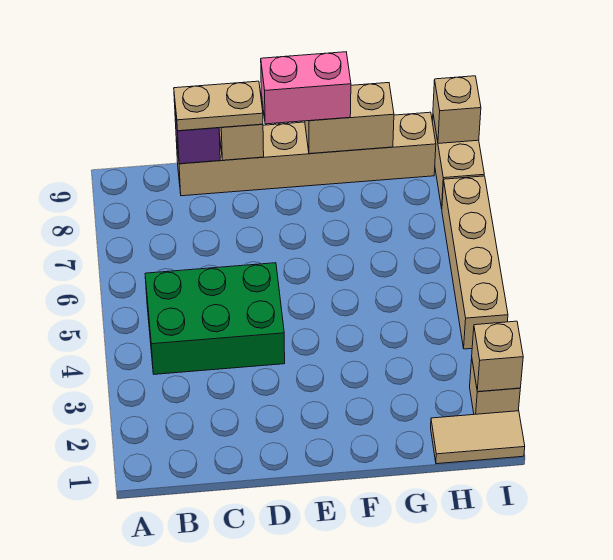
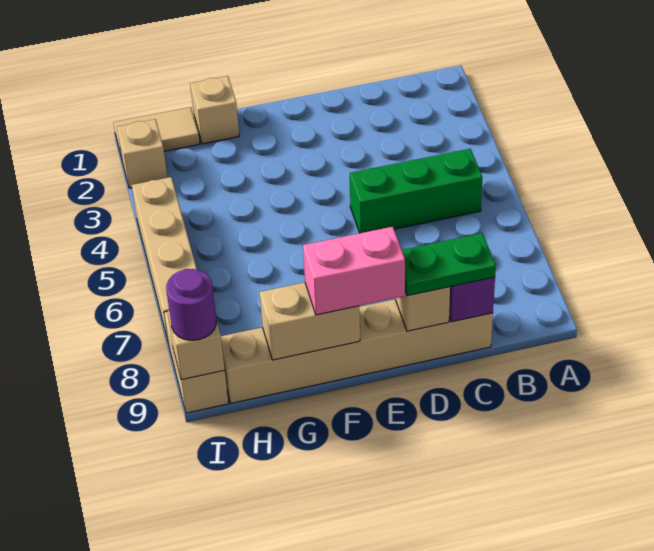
green brick B4:D5 level 1 -> green brick B5:D5 level 1
tan plate C9:D9 level 3 -> green plate C9:D9 level 3
tan brick I2 level 2 -> tan brick G1 level 1
none -> purple round brick I9 level 3

